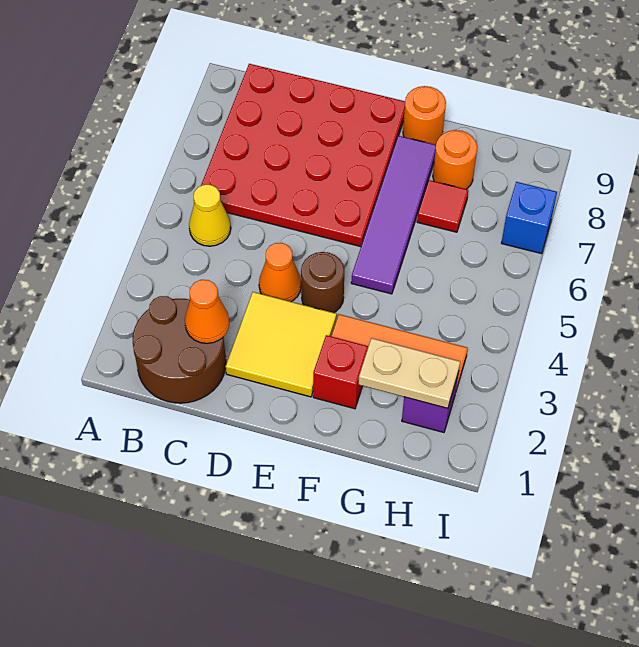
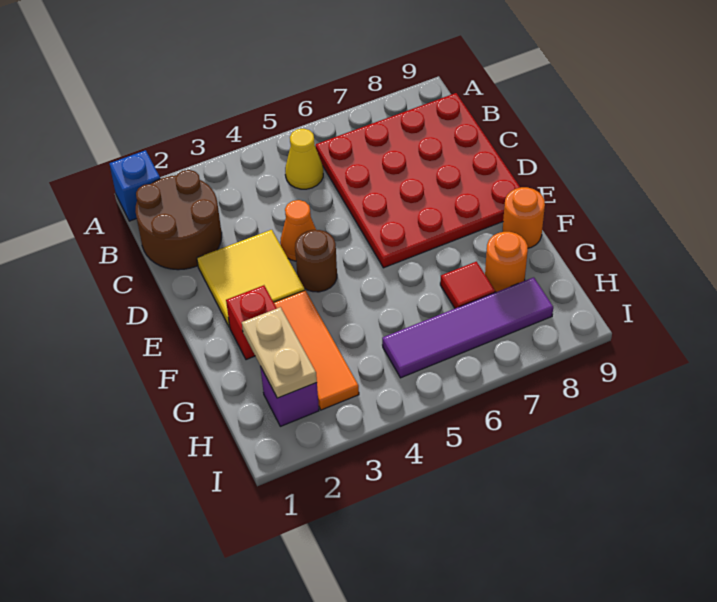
orange cone C2 level 2 -> none
purple tile F5:F8 level 1 -> purple tile H5:H8 level 1
blue brick I7 level 1 -> blue brick A1 level 1

